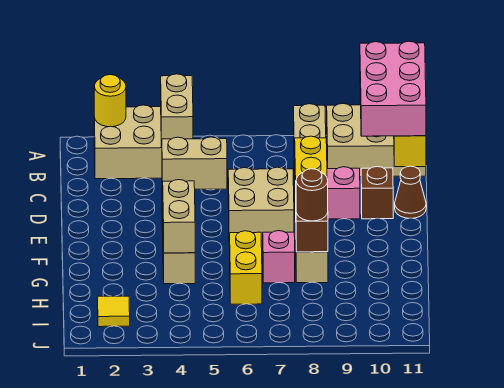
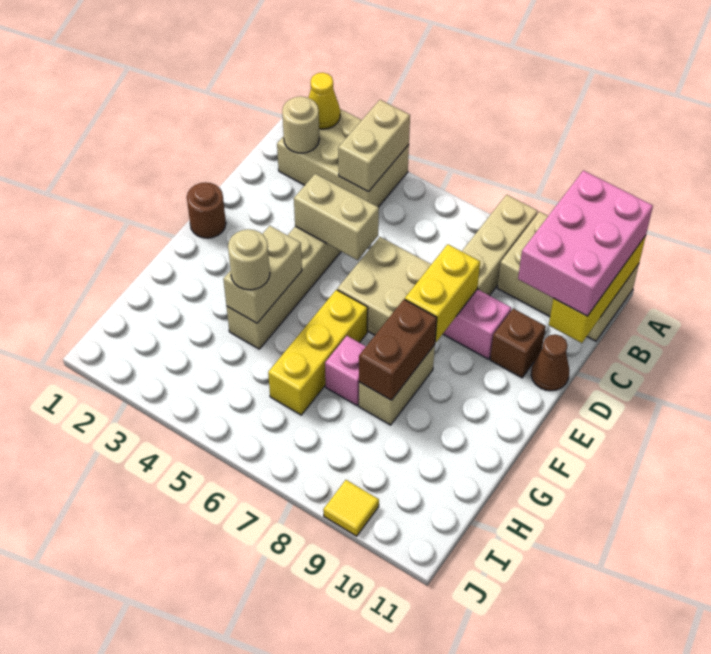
yellow round brick A2 level 2 -> yellow cone A2 level 2
none -> tan round brick B2 level 2
none -> tan round brick G4 level 3
yellow brick G6:H6 level 1 -> yellow brick F6:H6 level 1
brown round brick G8 level 3 -> brown round brick E1 level 1
yellow tile I2 level 1 -> yellow tile J9 level 1

